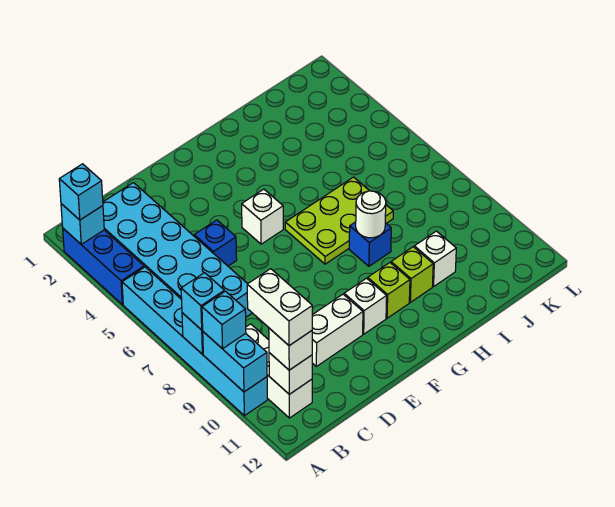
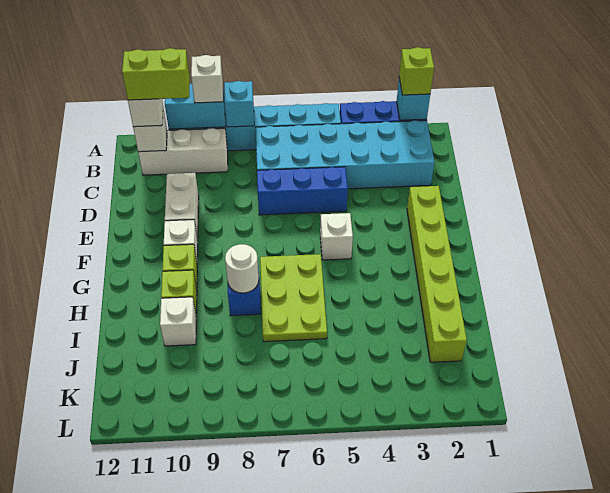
cyan brick A2 level 3 -> lime brick A2 level 3
cyan brick A8 level 3 -> none
cyan brick A9 level 3 -> white brick A9 level 3
white brick B10:B11 level 4 -> lime brick B10:B11 level 4
blue brick D5 level 1 -> blue brick D5:D7 level 1
none -> lime brick E2:J2 level 1

